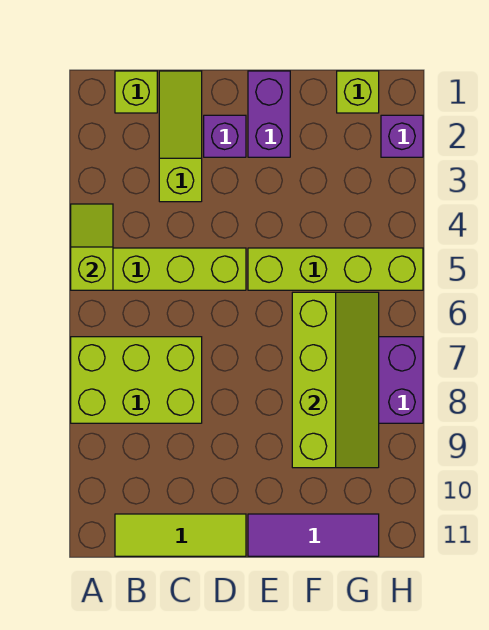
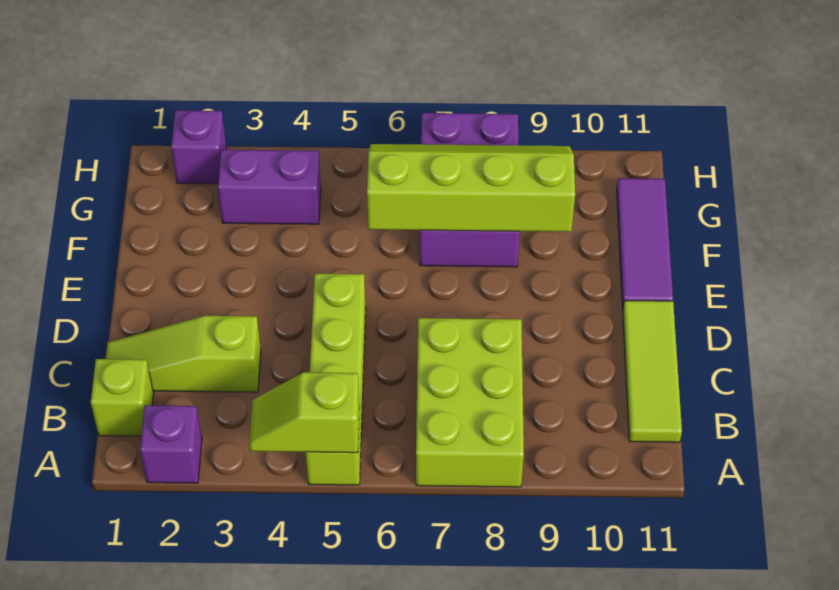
purple brick D2 level 1 -> purple brick A2 level 1
purple brick E1:E2 level 1 -> purple brick G3:G4 level 1
lime brick E5:H5 level 1 -> none
lime brick G1 level 1 -> none

